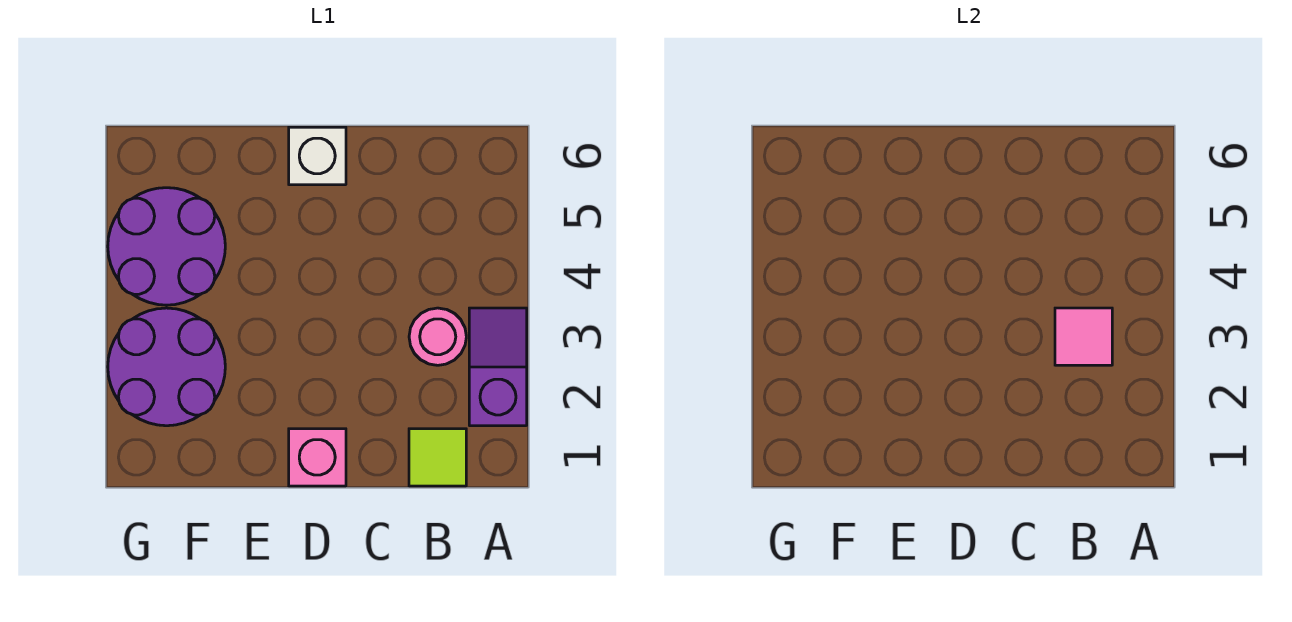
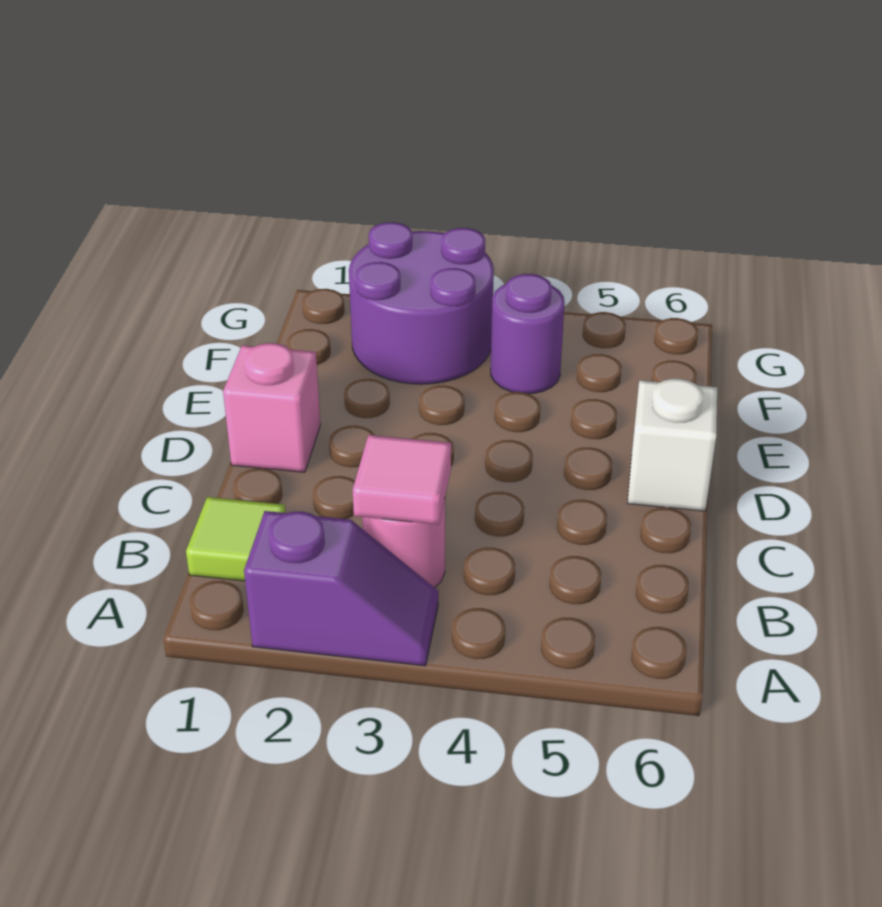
purple round brick F4:G5 level 1 -> purple round brick F4 level 1

